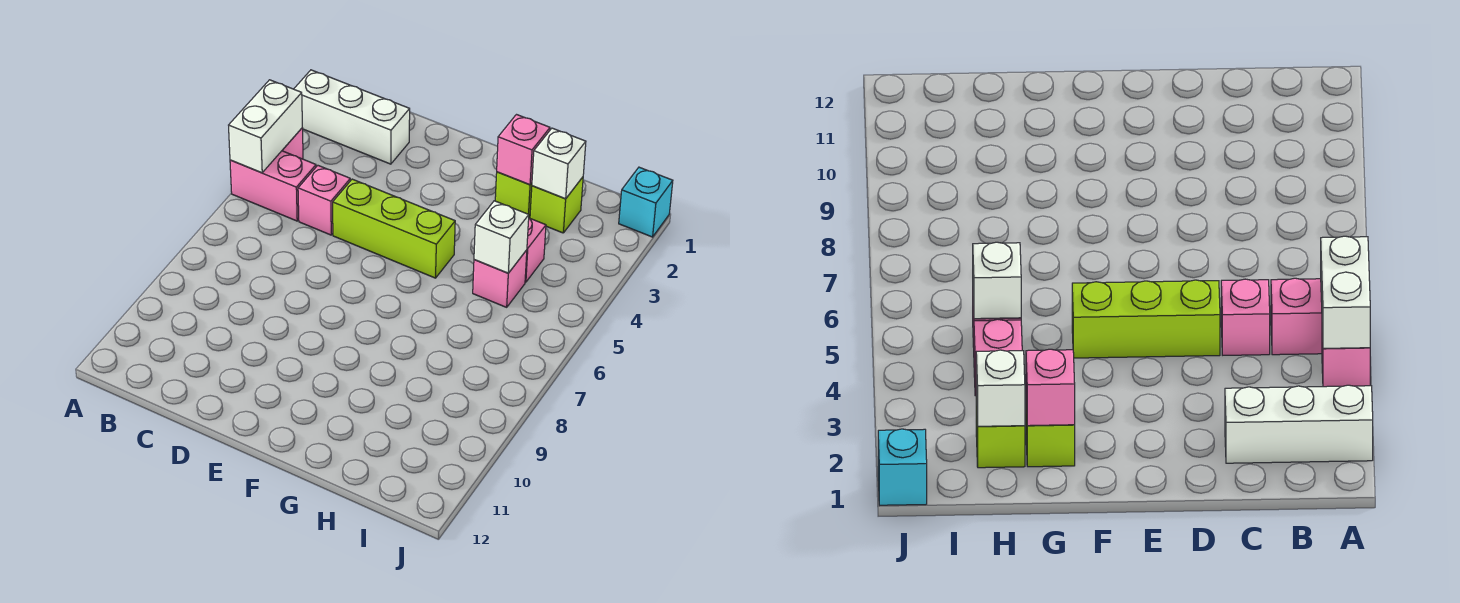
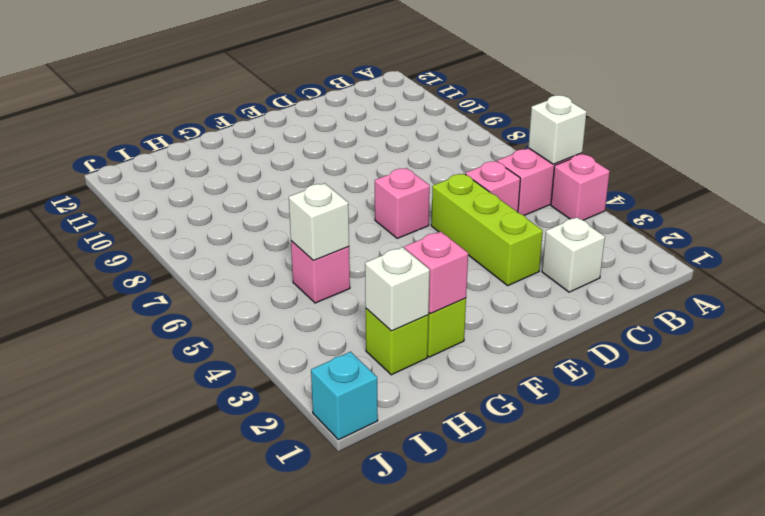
white brick A2:C2 level 1 -> white brick C2 level 1
white brick A4:A5 level 2 -> white brick A5 level 2
lime brick D5:F5 level 1 -> lime brick D3:D5 level 1
pink brick H4 level 1 -> pink brick E6 level 1

